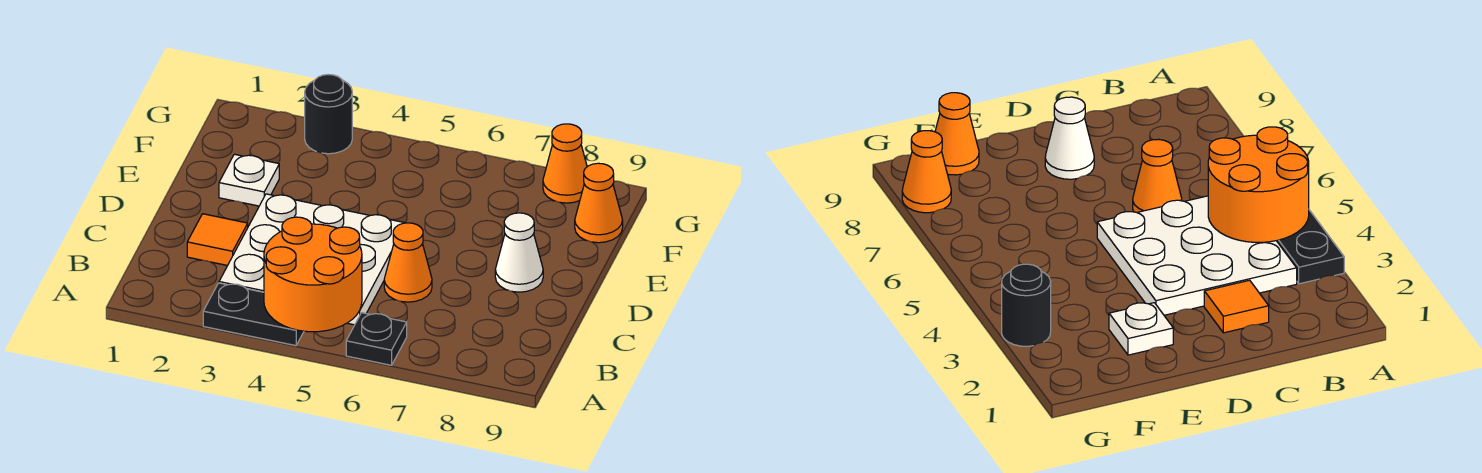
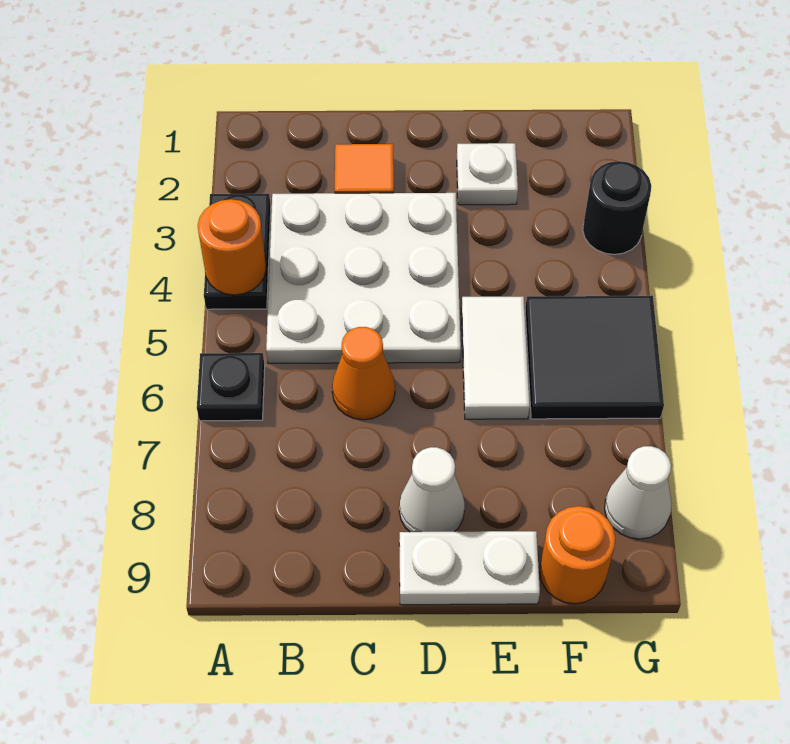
orange round brick A4:B5 level 2 -> orange round brick A4 level 2
none -> white plate D9:E9 level 1
none -> white tile E5:E6 level 1
none -> black tile F5:G6 level 1
orange cone F9 level 1 -> orange round brick F9 level 1
orange cone G8 level 1 -> white cone G8 level 1

